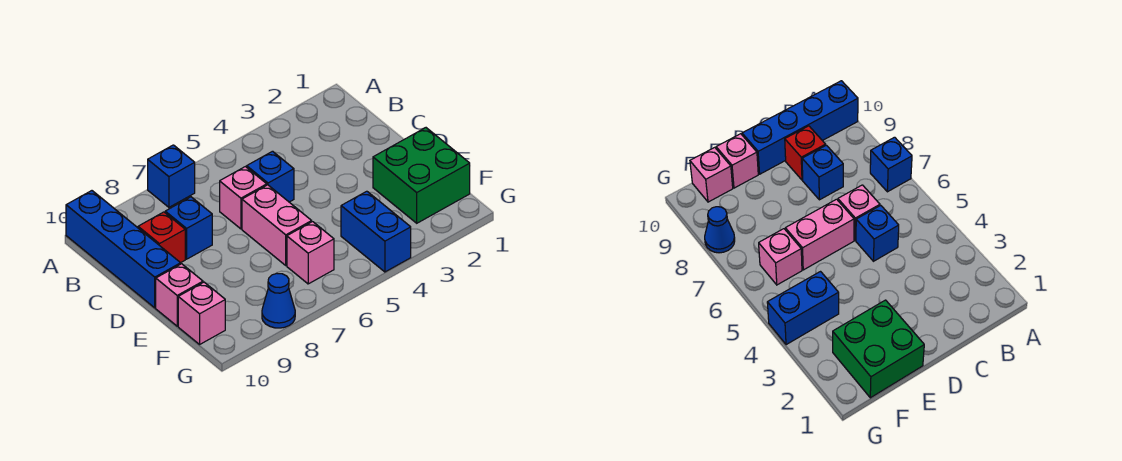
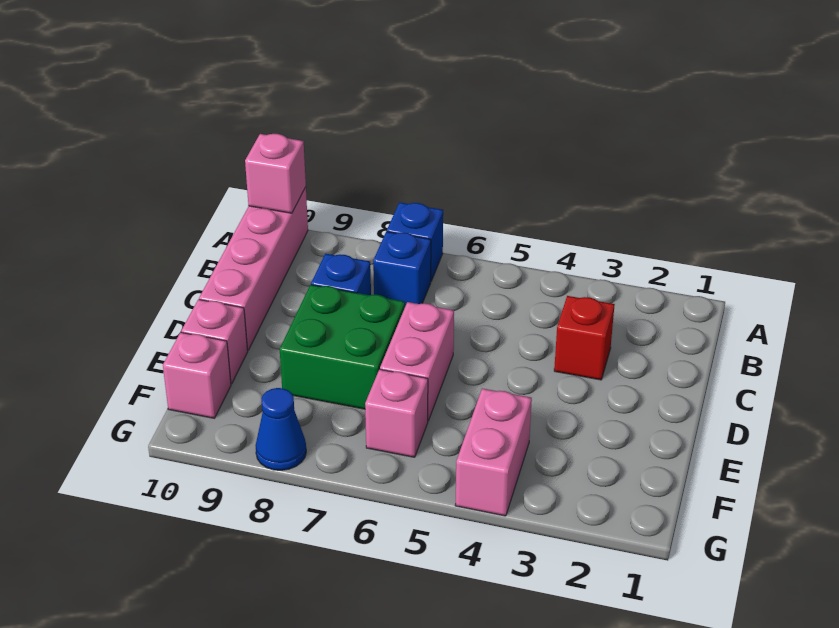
blue brick A10:D10 level 1 -> pink brick A10:D10 level 1
blue brick C5 level 1 -> blue brick B7 level 1
pink brick C6 level 1 -> pink brick A10 level 2
red brick C9 level 1 -> red brick C3 level 1
green brick E1:F2 level 1 -> green brick D7:E8 level 1
blue brick F4:G4 level 1 -> pink brick F4:G4 level 1

